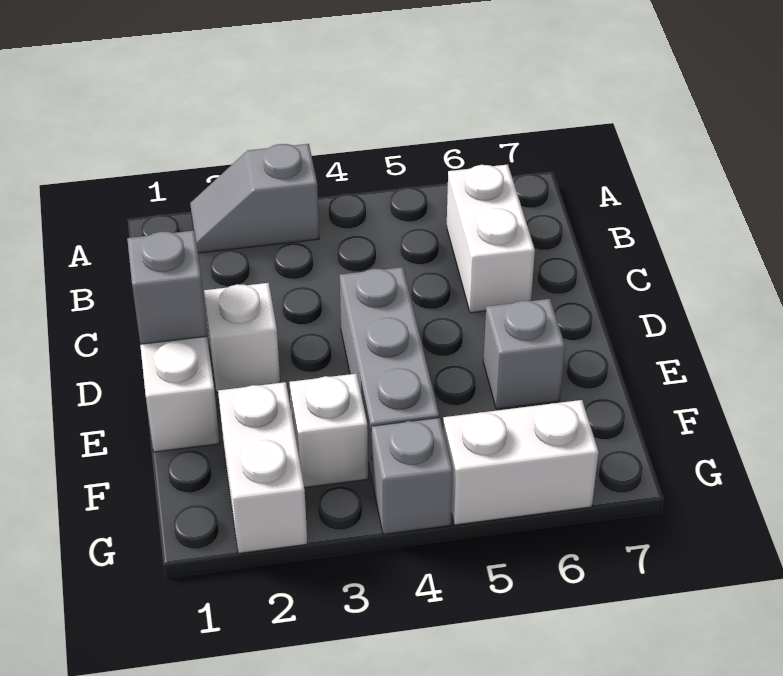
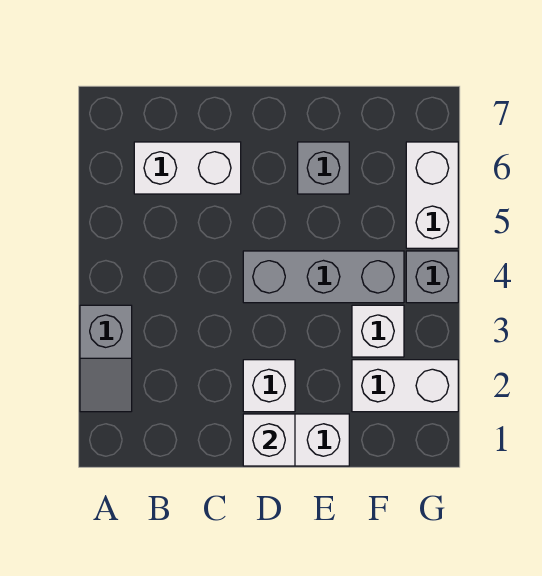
grey brick D1 level 2 -> white brick D1 level 2

